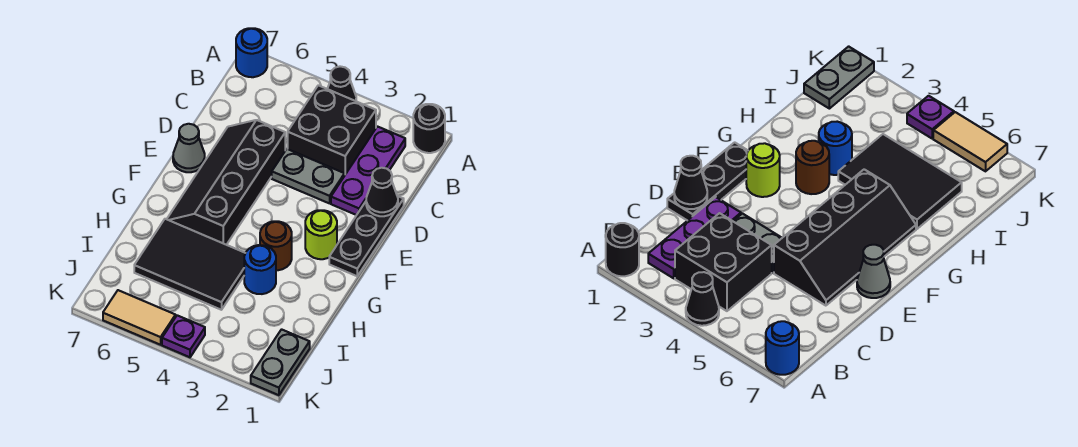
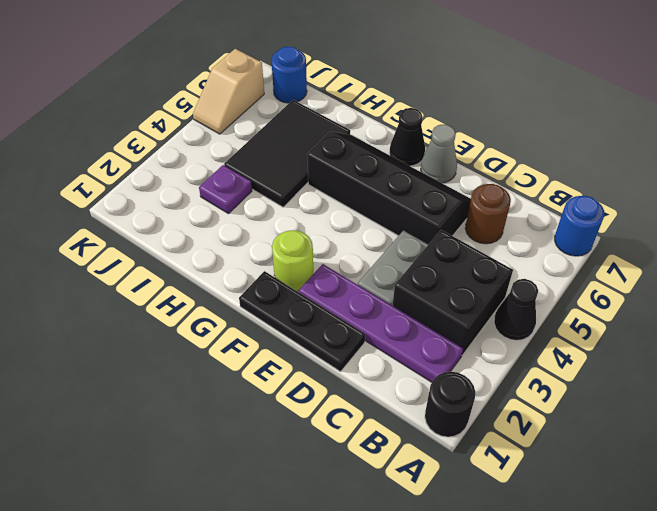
purple plate B2:D2 level 1 -> purple plate B2:E2 level 1
black cone D1 level 2 -> black cone F7 level 1
brown round brick G3 level 1 -> brown round brick C6 level 1
blue round brick H3 level 1 -> blue round brick J7 level 1
grey plate J1:K1 level 1 -> none
purple plate K4 level 1 -> purple plate I3 level 1
tan tile K5:K6 level 1 -> tan slope K5:K6 level 1 top 6

